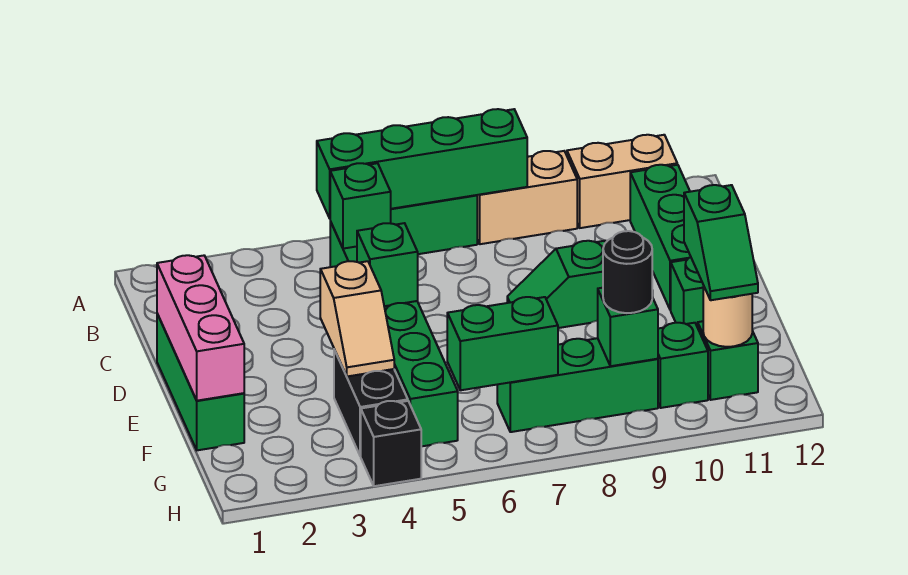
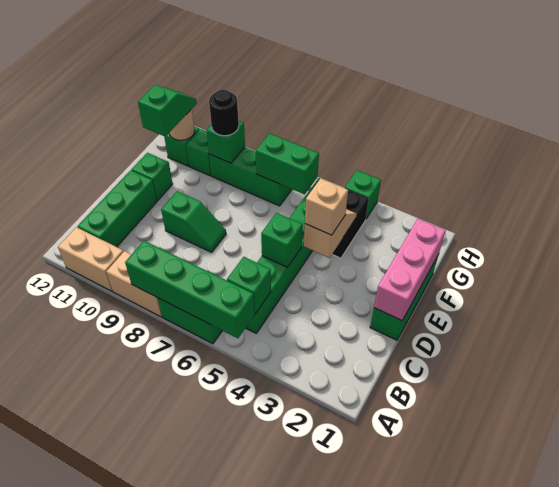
none -> tan brick E4 level 3
black brick H4 level 1 -> green brick H4 level 1

